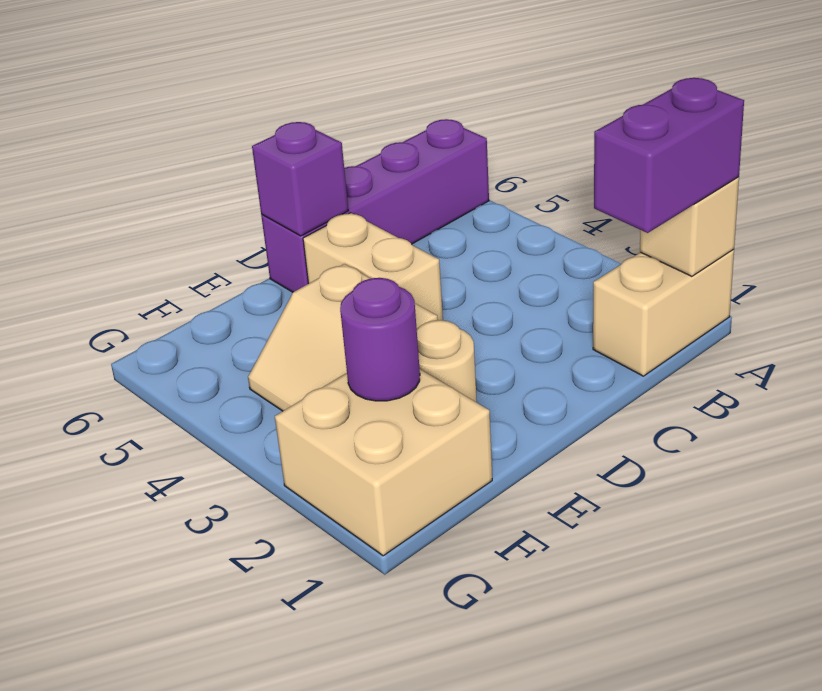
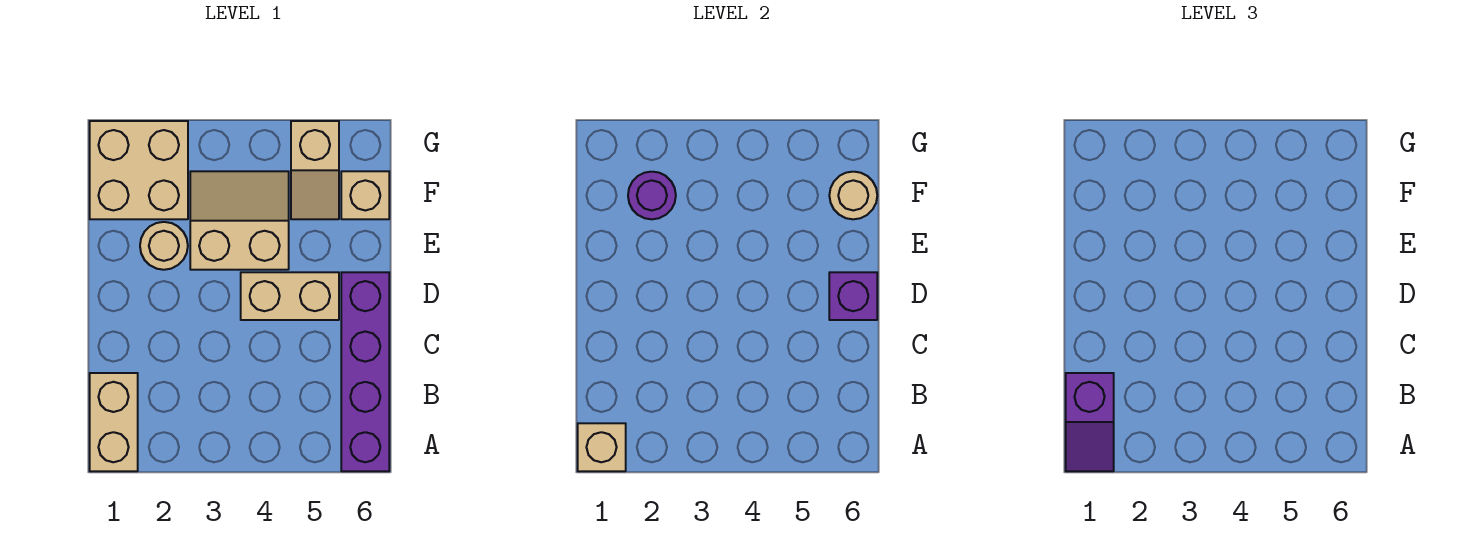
purple brick A1:B1 level 3 -> purple slope A1:B1 level 3 top B
none -> tan slope F5:G5 level 1 top G
none -> tan brick F6 level 1
none -> tan round brick F6 level 2

